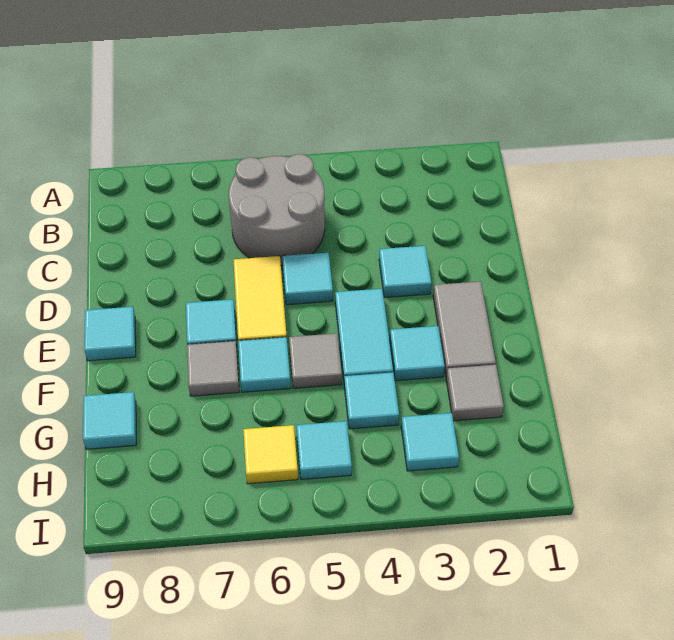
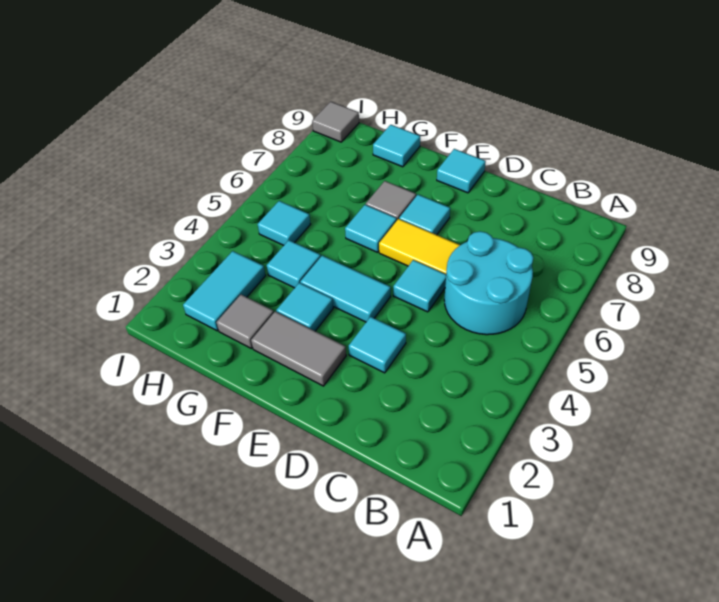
grey round brick B5:C6 level 1 -> cyan round brick B5:C6 level 1
grey tile F5 level 1 -> grey tile I9 level 1
cyan tile H3 level 1 -> cyan tile H2:H3 level 1
yellow tile H6 level 1 -> none

